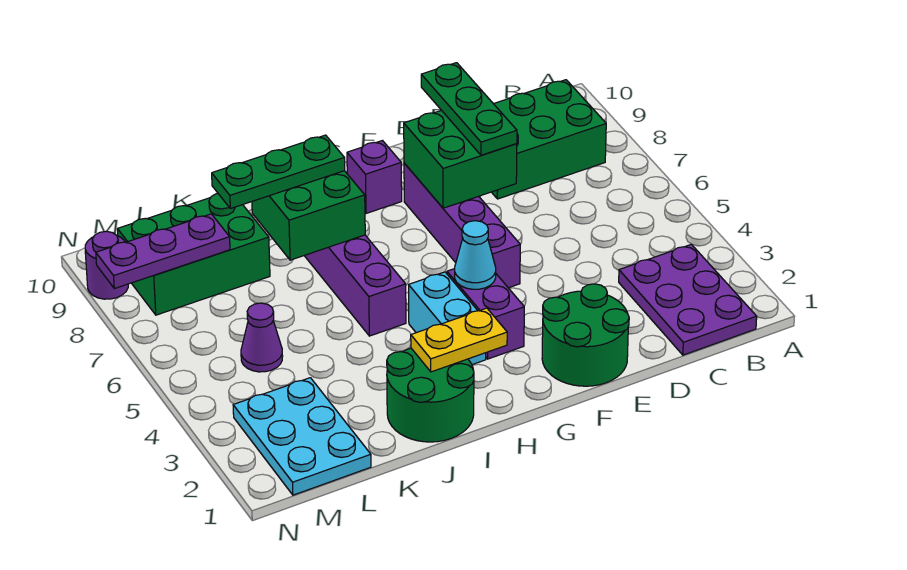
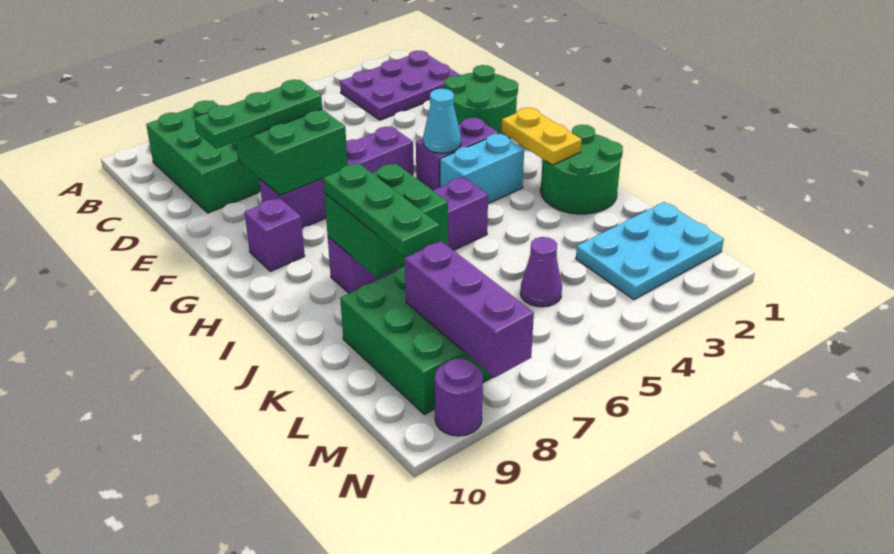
purple plate L8:N8 level 2 -> purple brick L8:N8 level 2

